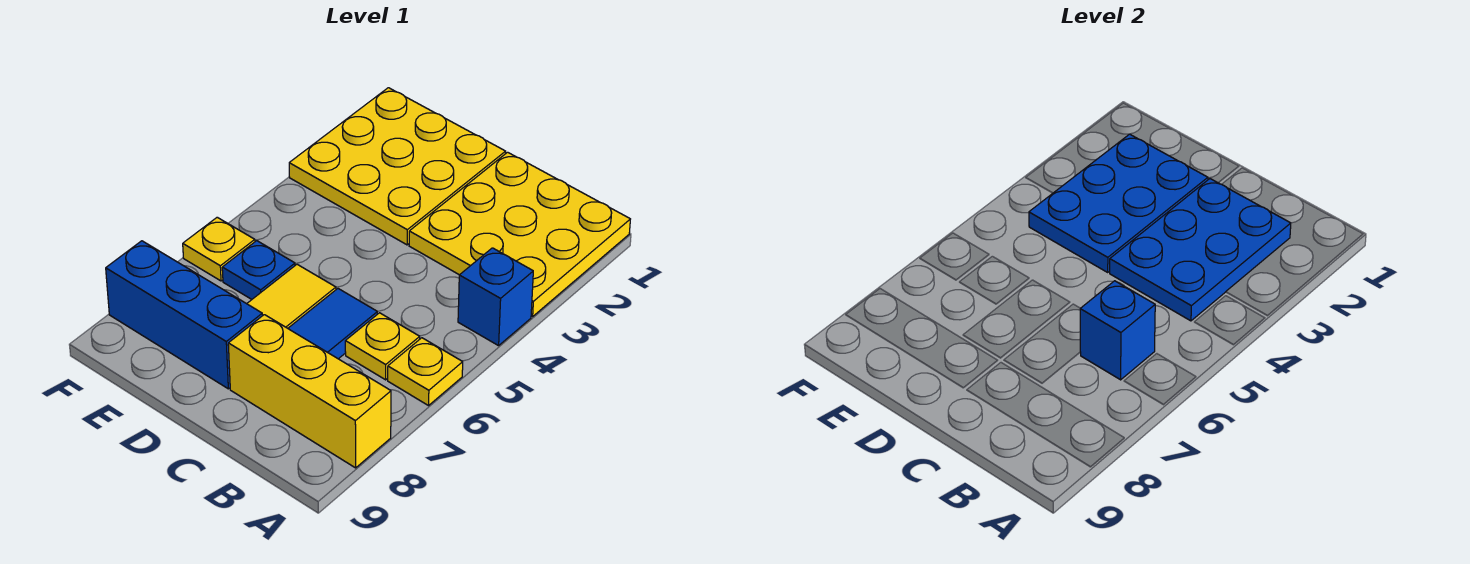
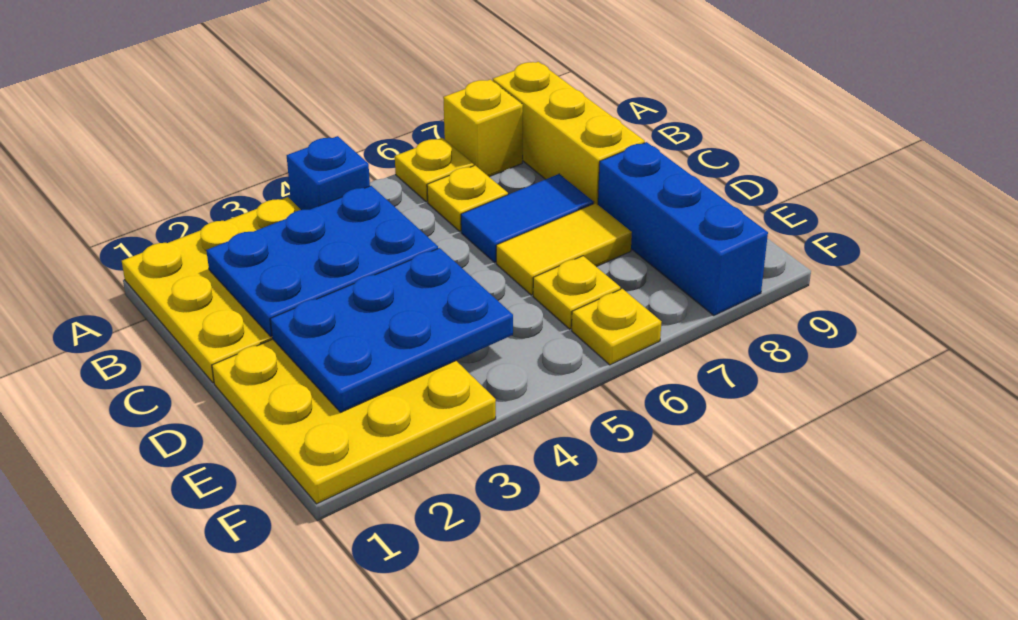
none -> yellow brick A7 level 1
blue brick B6 level 2 -> none
blue plate E6 level 1 -> yellow plate E6 level 1

